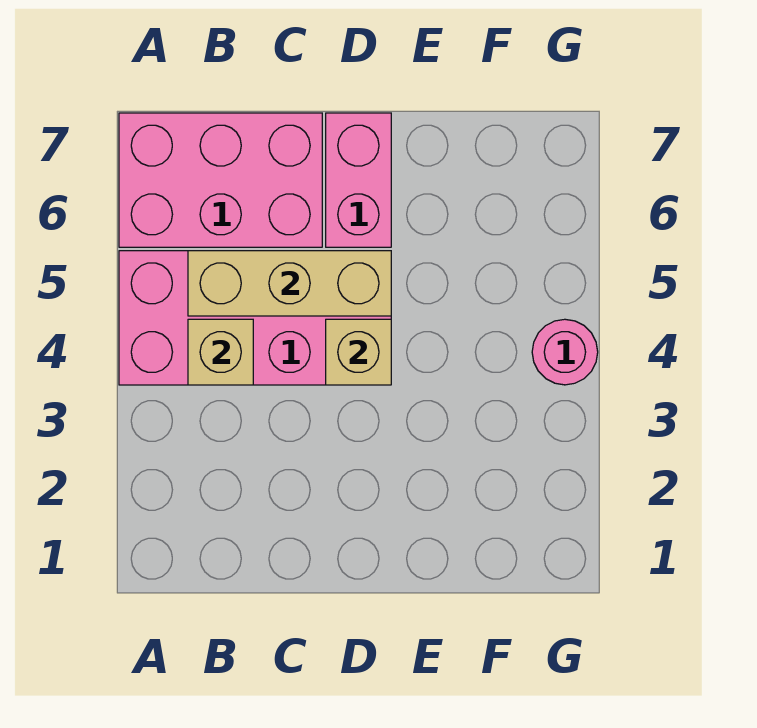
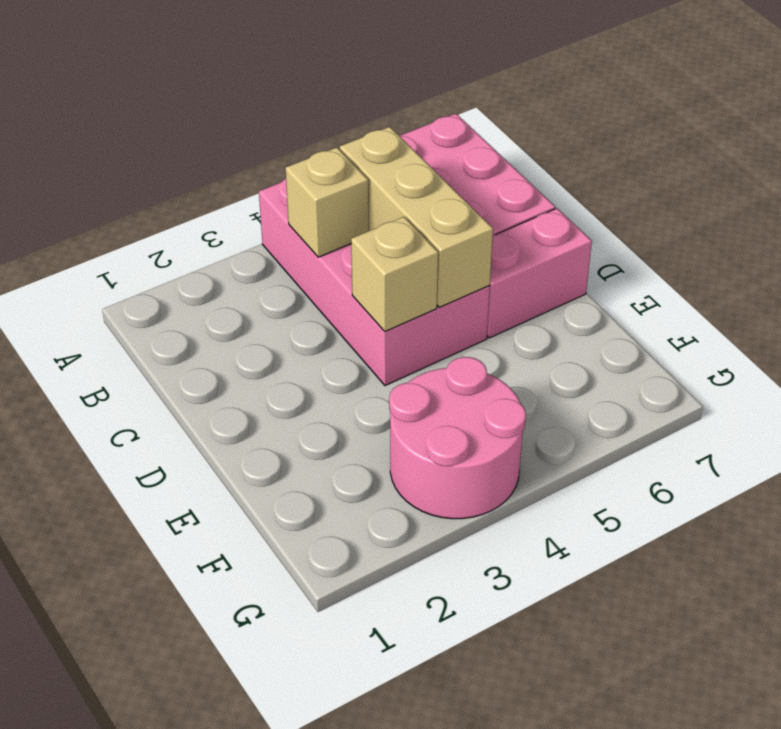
pink round brick G4 level 1 -> pink round brick F3:G4 level 1

